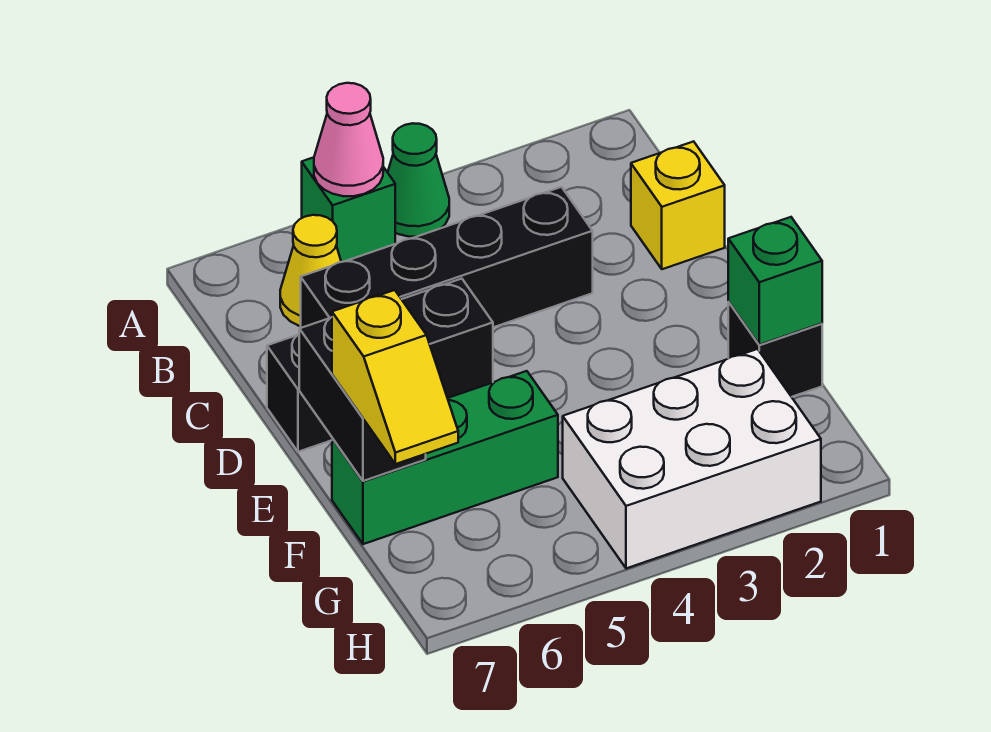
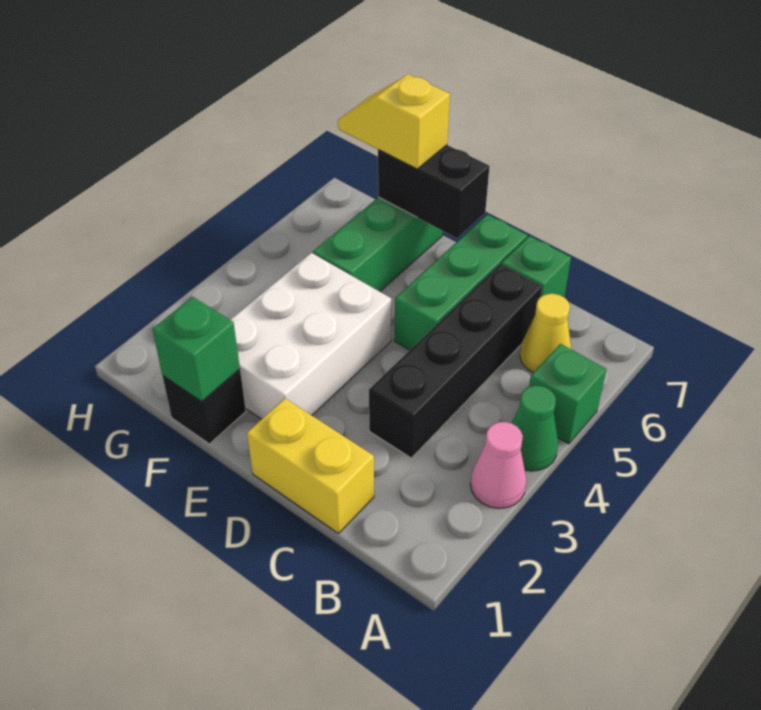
pink cone A5 level 2 -> pink cone A3 level 1
yellow brick C1 level 1 -> yellow brick C1:D1 level 1
none -> green brick C7 level 1
black brick D5:D7 level 1 -> green brick D5:D7 level 1
white brick G2:H4 level 1 -> white brick E2:F4 level 1

